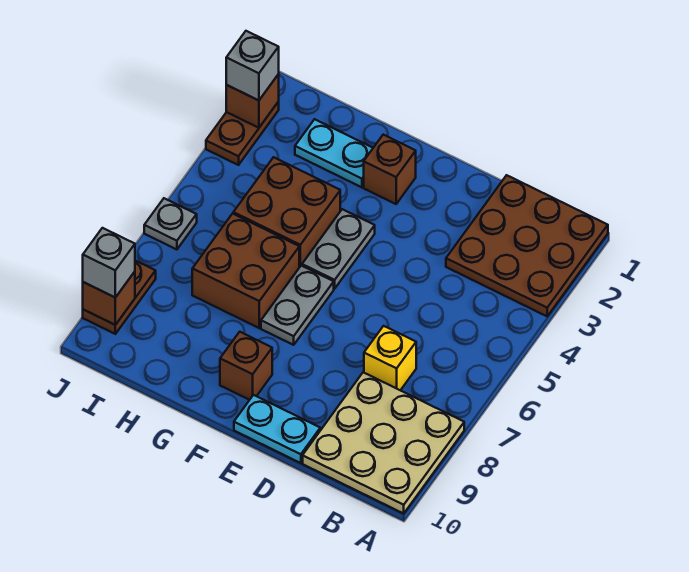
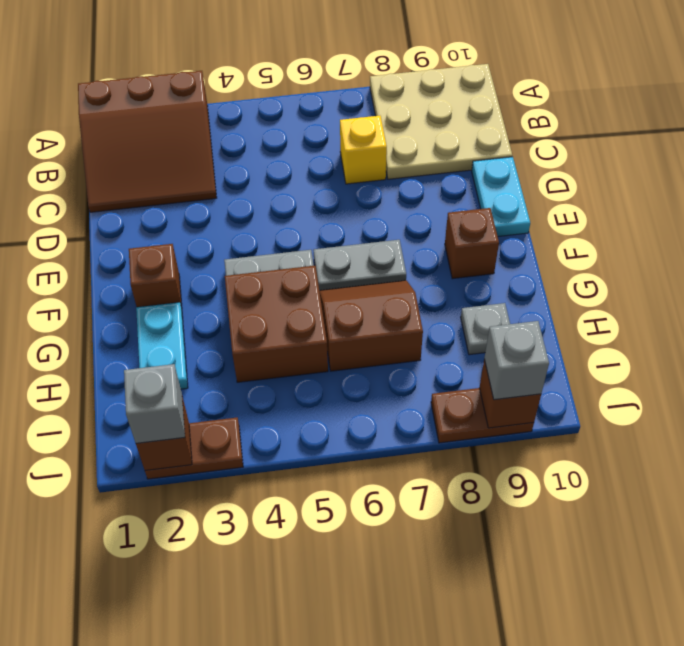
brown plate A1:C3 level 1 -> brown slope A1:C3 level 1 top A
brown brick G6:H7 level 1 -> brown slope G6:H7 level 1 top H
grey plate J6 level 1 -> grey plate H9 level 1

